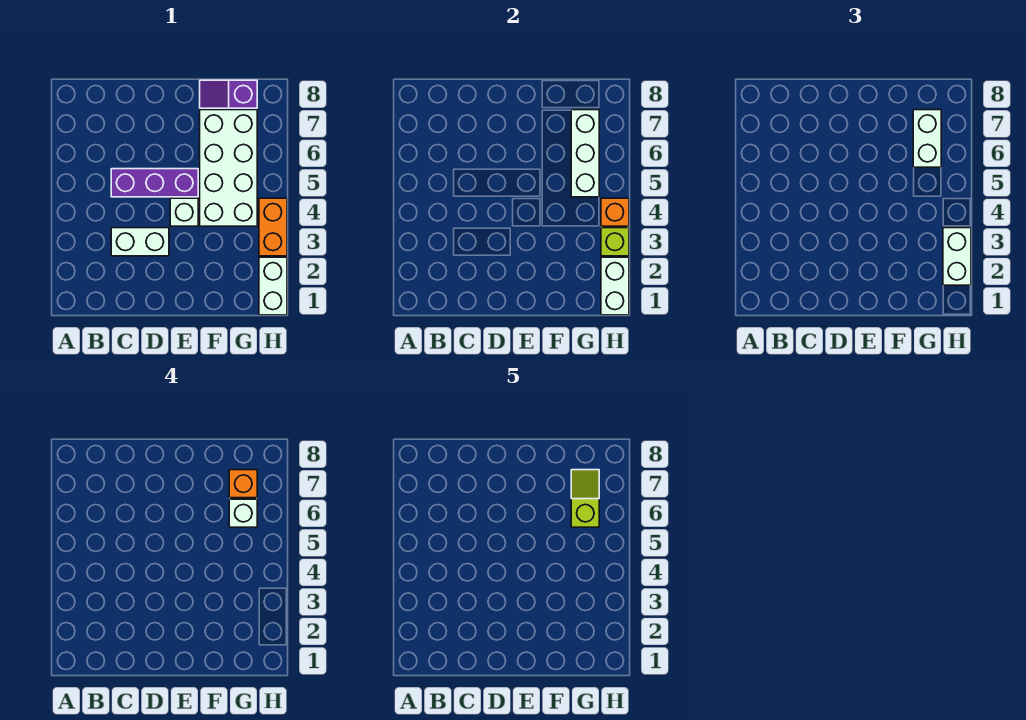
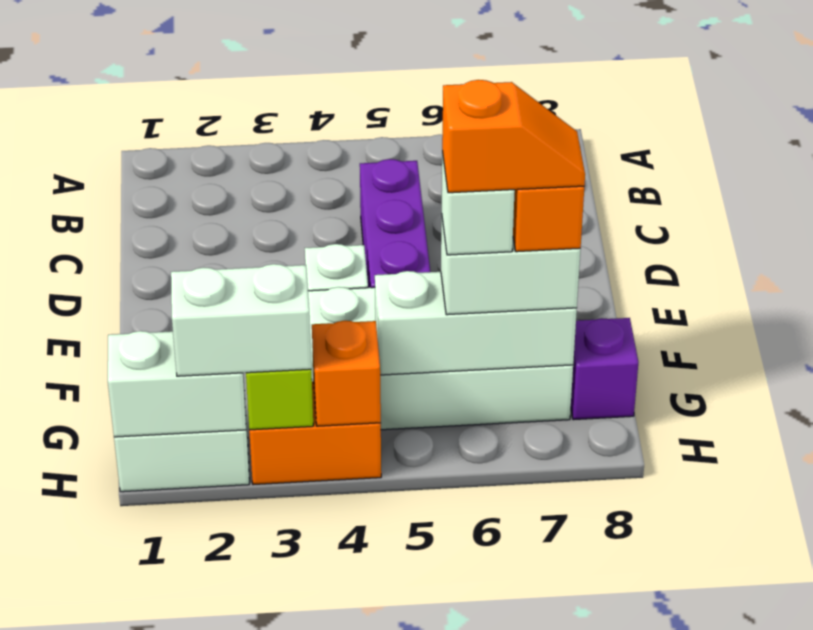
white brick C3:D3 level 1 -> none
lime slope G6:G7 level 5 top 6 -> orange slope G6:G7 level 5 top 6

